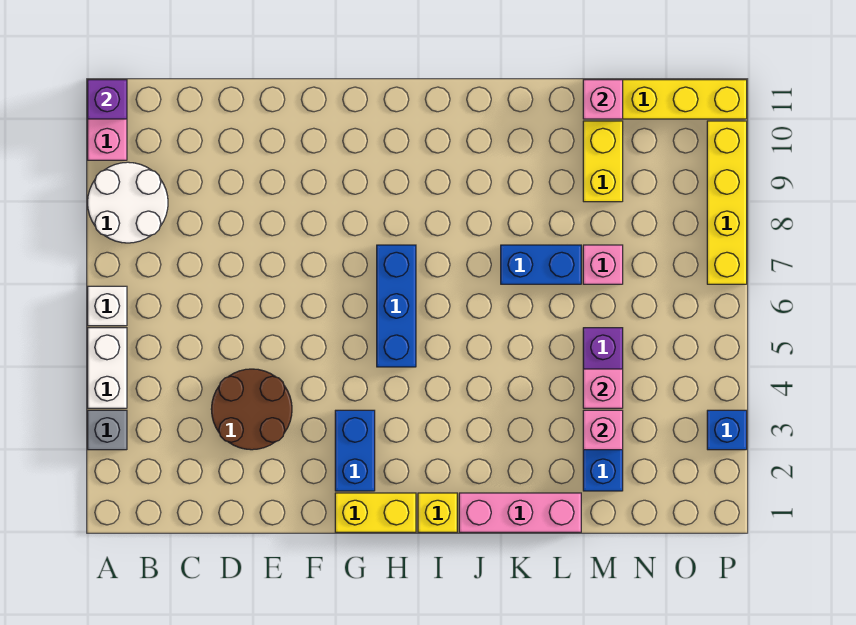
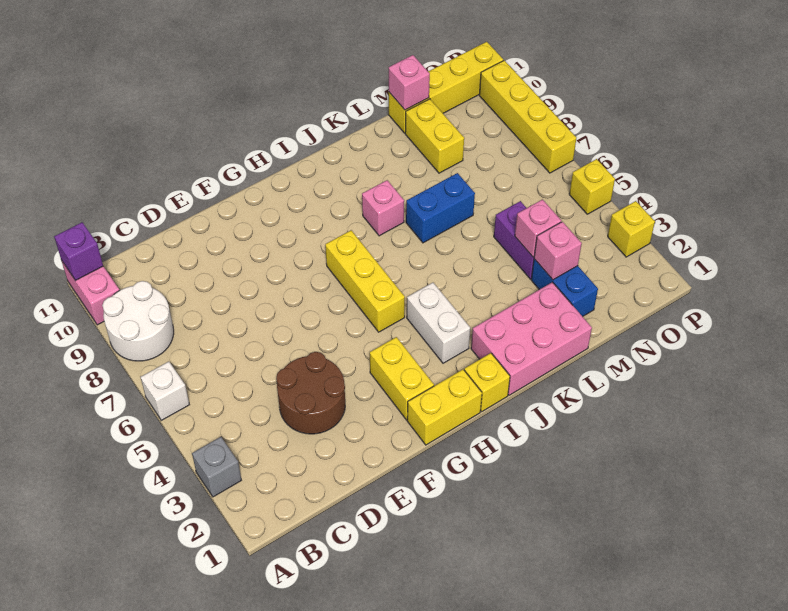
white brick A4:A5 level 1 -> white brick I3:I4 level 1
blue brick G2:G3 level 1 -> yellow brick G2:G3 level 1
blue brick H5:H7 level 1 -> yellow brick H5:H7 level 1
pink brick J1:L1 level 1 -> pink brick J1:L2 level 1
pink brick M7 level 1 -> pink brick J8 level 1
blue brick P3 level 1 -> yellow brick P3 level 1
none -> yellow brick P5 level 1

